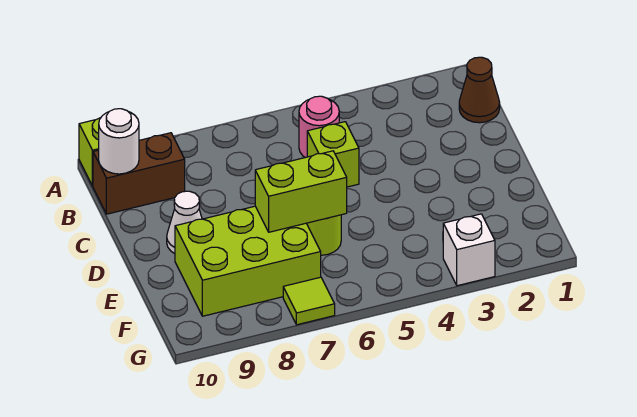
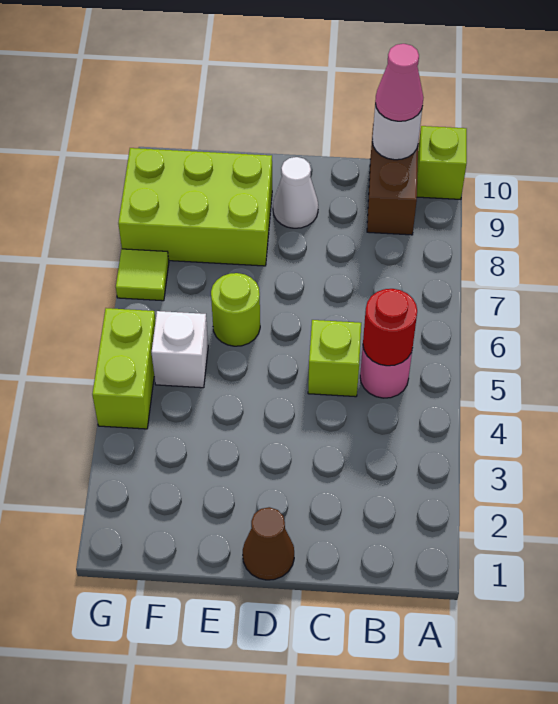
brown cone B1 level 1 -> brown cone D1 level 1
none -> red round brick B5 level 2
none -> pink cone B10 level 3
lime brick E6:E7 level 2 -> lime brick G4:G5 level 1
lime brick E7:F9 level 1 -> lime brick E8:G9 level 1
white brick G3 level 1 -> white brick F5 level 1

